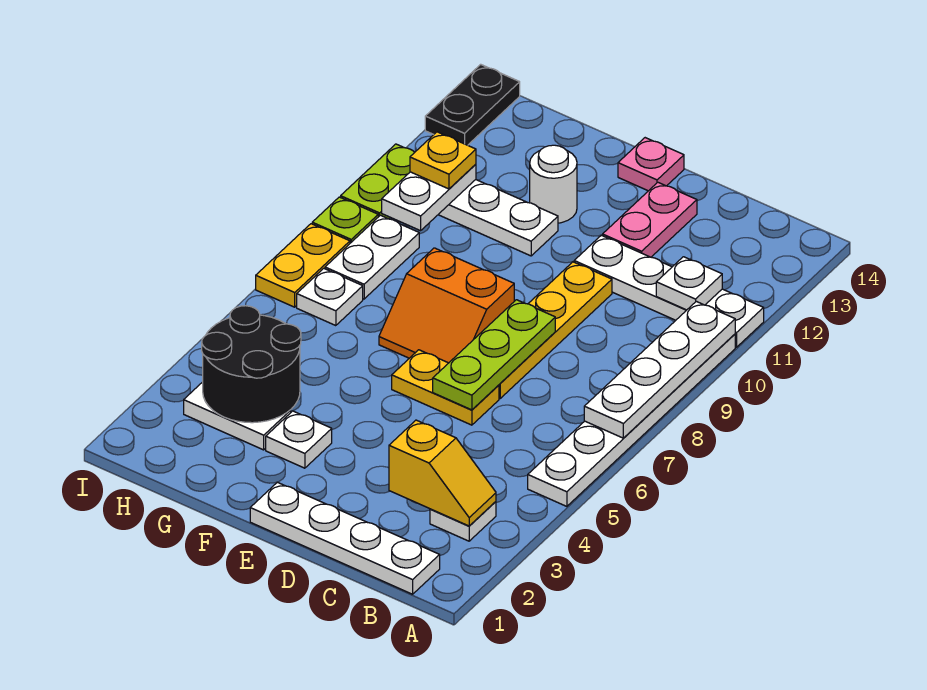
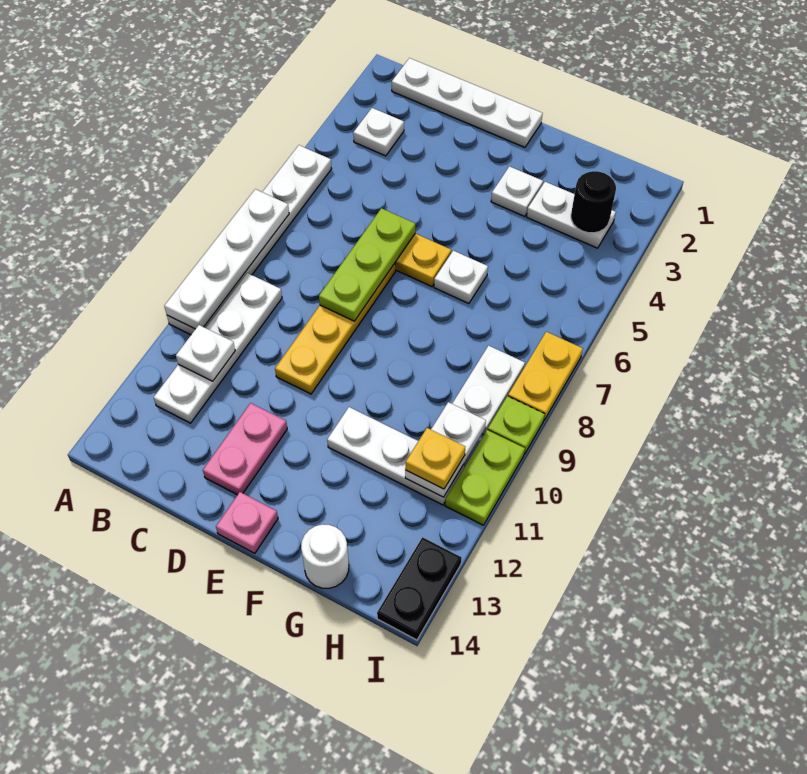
white plate A11:D11 level 1 -> white plate B9:B12 level 1
yellow slope B3:C3 level 2 top C -> none
orange slope E7:F8 level 1 top 8 -> none
white round brick F12 level 1 -> white round brick G14 level 1
black round brick G3:H4 level 2 -> black round brick H3 level 2
white plate H7 level 1 -> white plate F6 level 1

